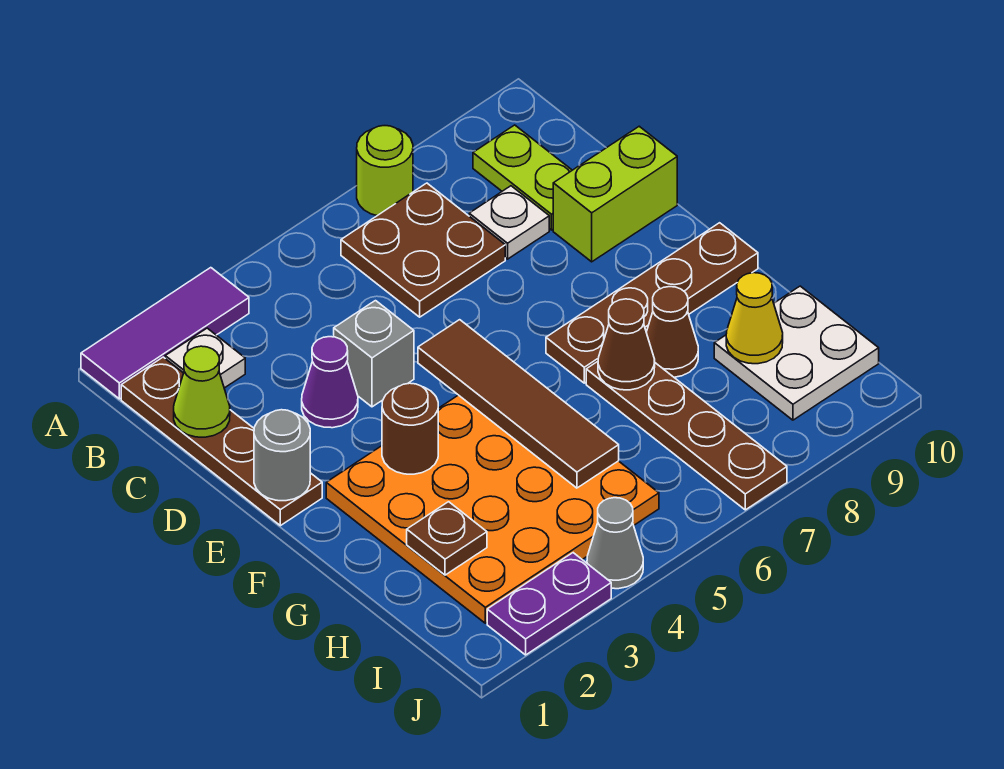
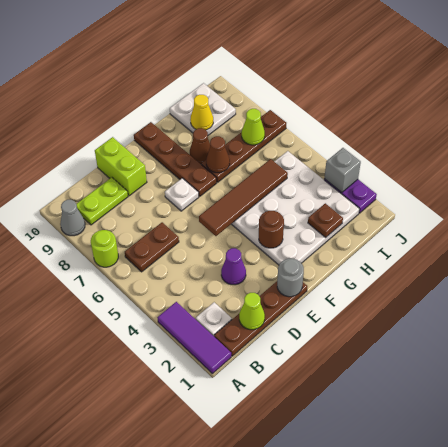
brown plate B6:C7 level 1 -> brown plate B6:C6 level 1
white plate C8 level 1 -> white plate E7 level 1
grey brick D4 level 1 -> grey brick J3 level 2
orange plate F2:I5 level 1 -> white plate F2:I5 level 1
none -> lime cone I7 level 2
grey cone J4 level 1 -> grey cone A9 level 1

